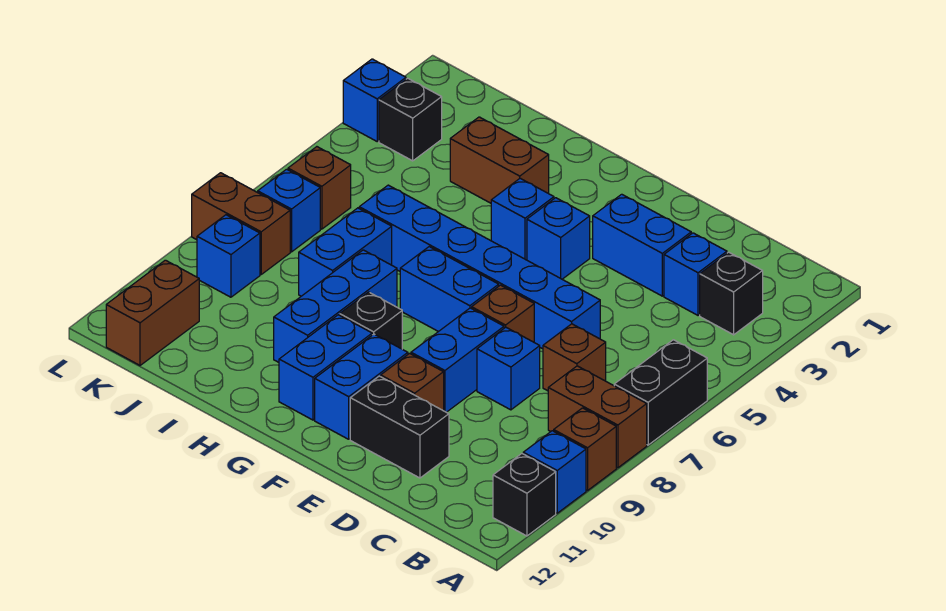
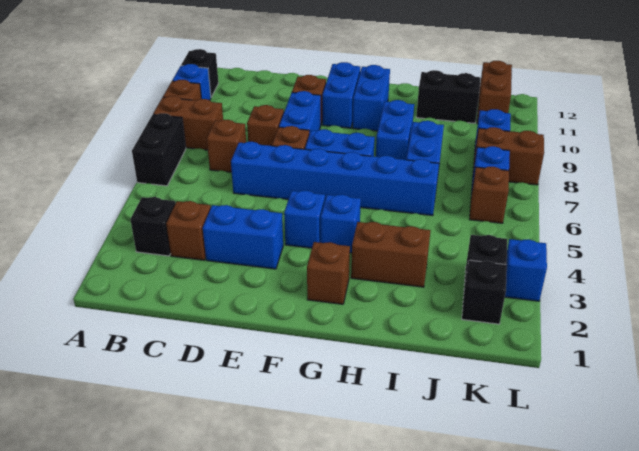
blue brick C3 level 1 -> brown brick C3 level 1
blue brick D8 level 1 -> brown brick D8 level 1
black brick D11:E11 level 1 -> black brick I11:J11 level 1
none -> brown brick G2 level 1
black brick G9 level 1 -> black brick K2 level 1
blue brick H8:H10 level 1 -> blue brick H8:H9 level 1

